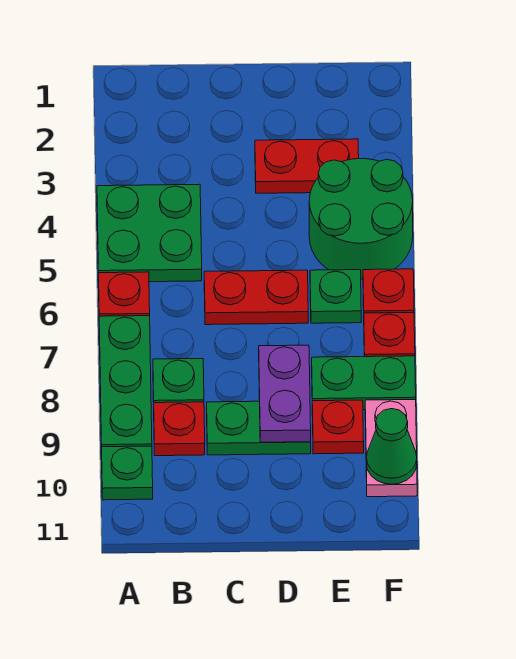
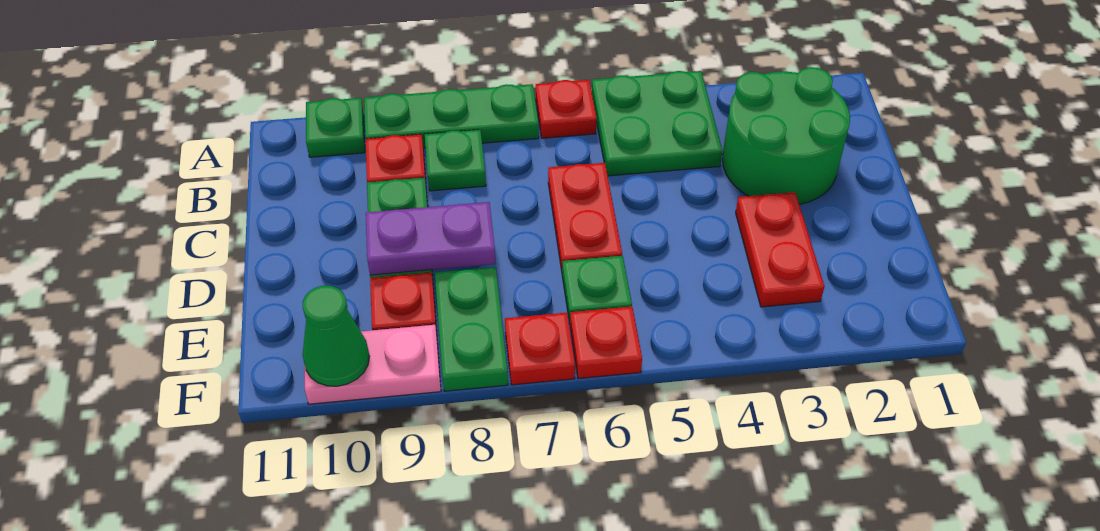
green round brick E4:F5 level 1 -> green round brick B2:C3 level 1

